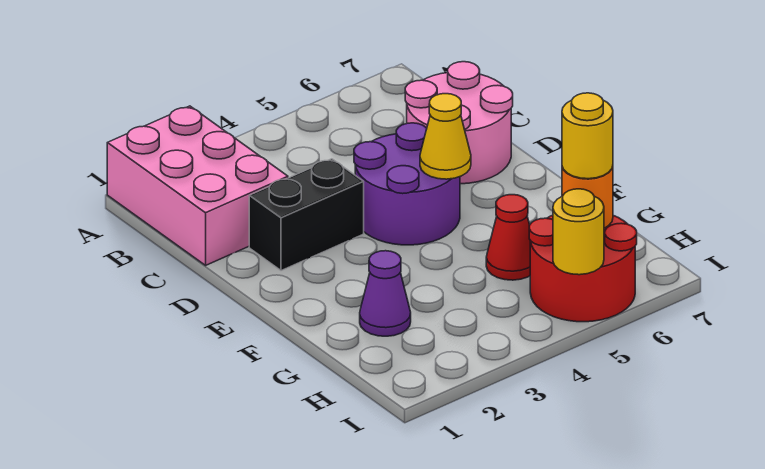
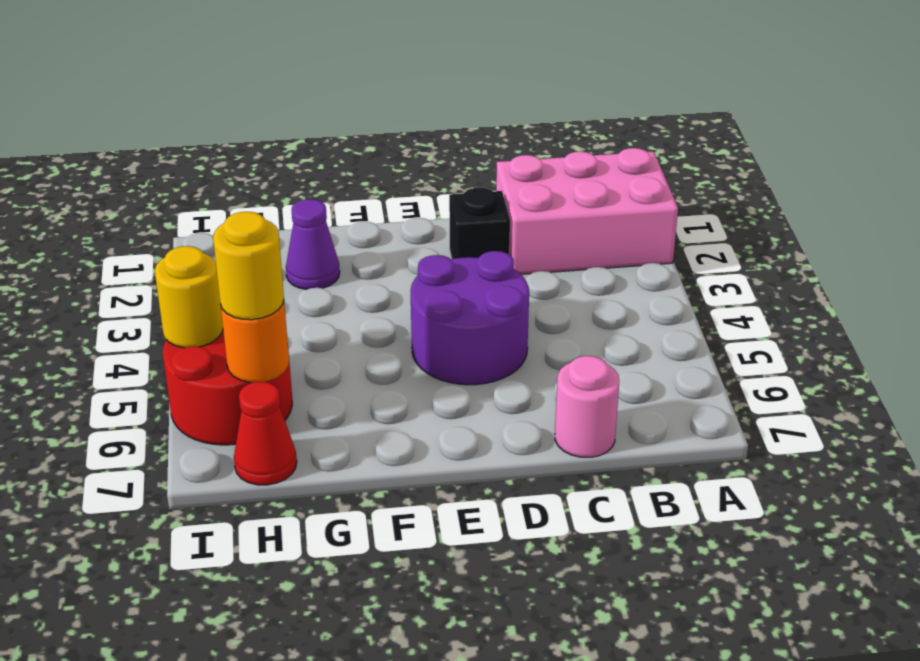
pink round brick C6:D7 level 1 -> pink round brick C7 level 1
black brick D2:D3 level 1 -> black brick D2 level 1
yellow cone E5 level 2 -> none
red cone G5 level 1 -> red cone H7 level 1

